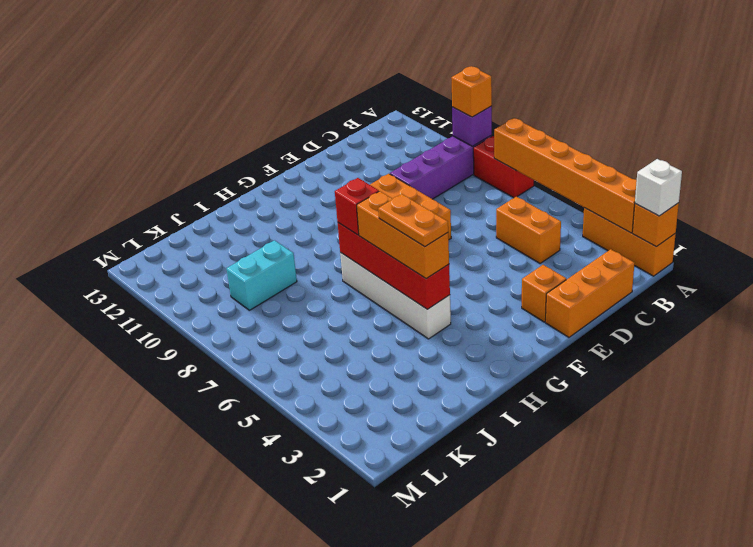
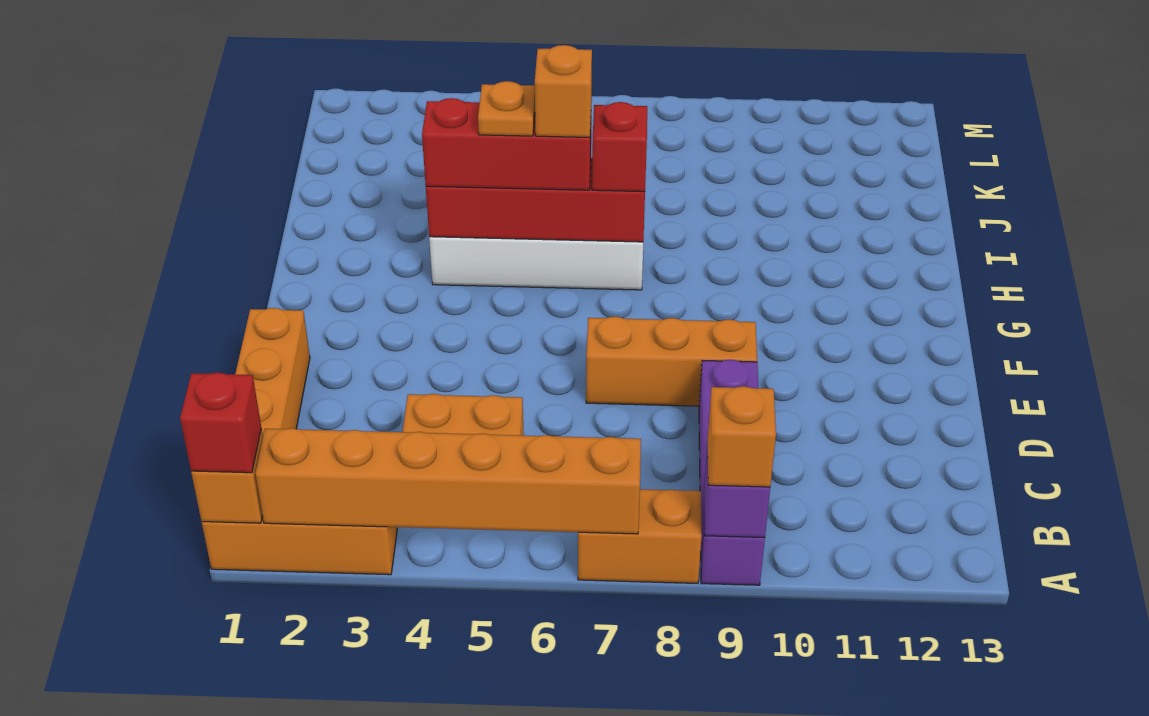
white brick A1 level 3 -> red brick A1 level 3
red brick A7:A8 level 1 -> orange brick A7:A8 level 1
orange brick E2 level 1 -> orange brick H6 level 4
orange brick H4:H6 level 3 -> red brick H4:H6 level 3
orange plate H4:H5 level 4 -> orange plate H5 level 4
cyan brick J9:K9 level 1 -> none

